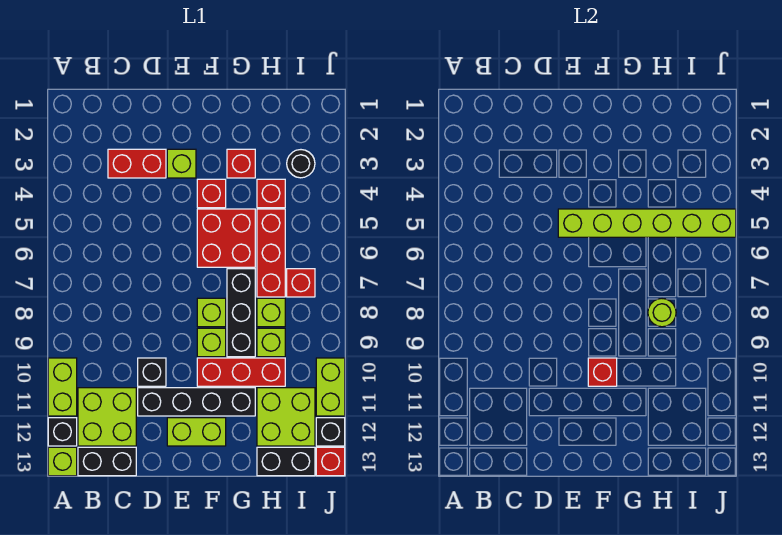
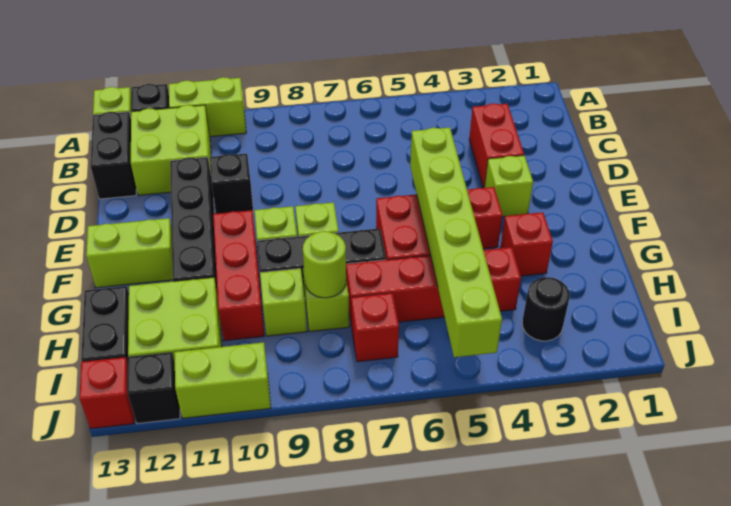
lime brick E12:F12 level 1 -> lime brick F12:F13 level 1
red brick F10 level 2 -> none

